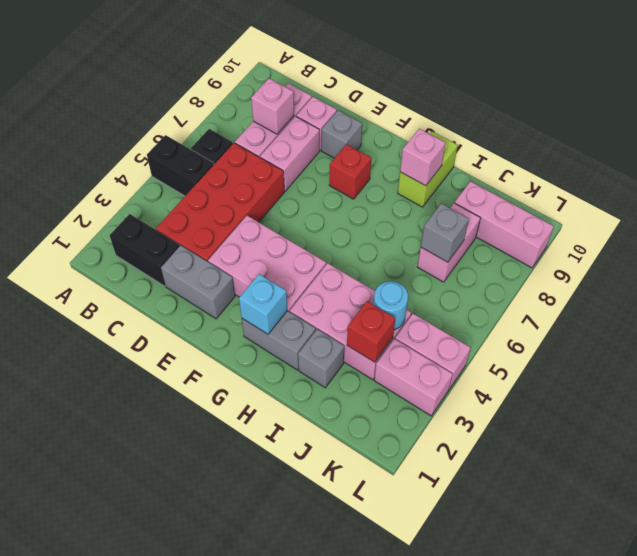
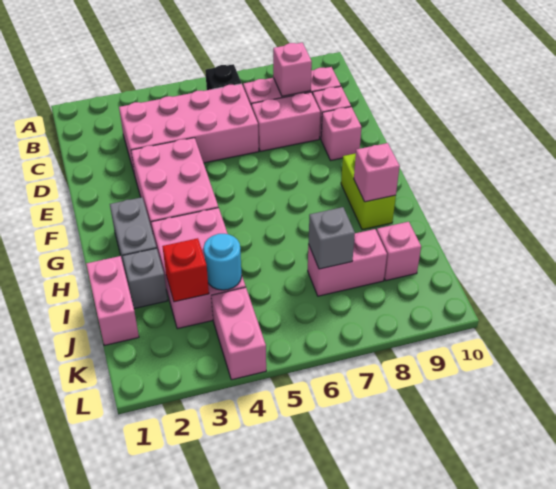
black brick A5:B5 level 1 -> none
black brick B2:C2 level 1 -> none
red brick C3:D6 level 1 -> pink brick C3:D6 level 1
grey brick D2:E2 level 1 -> none
grey brick E9 level 1 -> pink brick E9 level 1
red brick F8 level 1 -> none
cyan brick G2 level 2 -> none
lime brick H9:H10 level 1 -> lime brick G9:H9 level 1
pink brick J9:L9 level 1 -> pink brick J9 level 1
pink brick K3:L3 level 1 -> pink brick I1:J1 level 1

